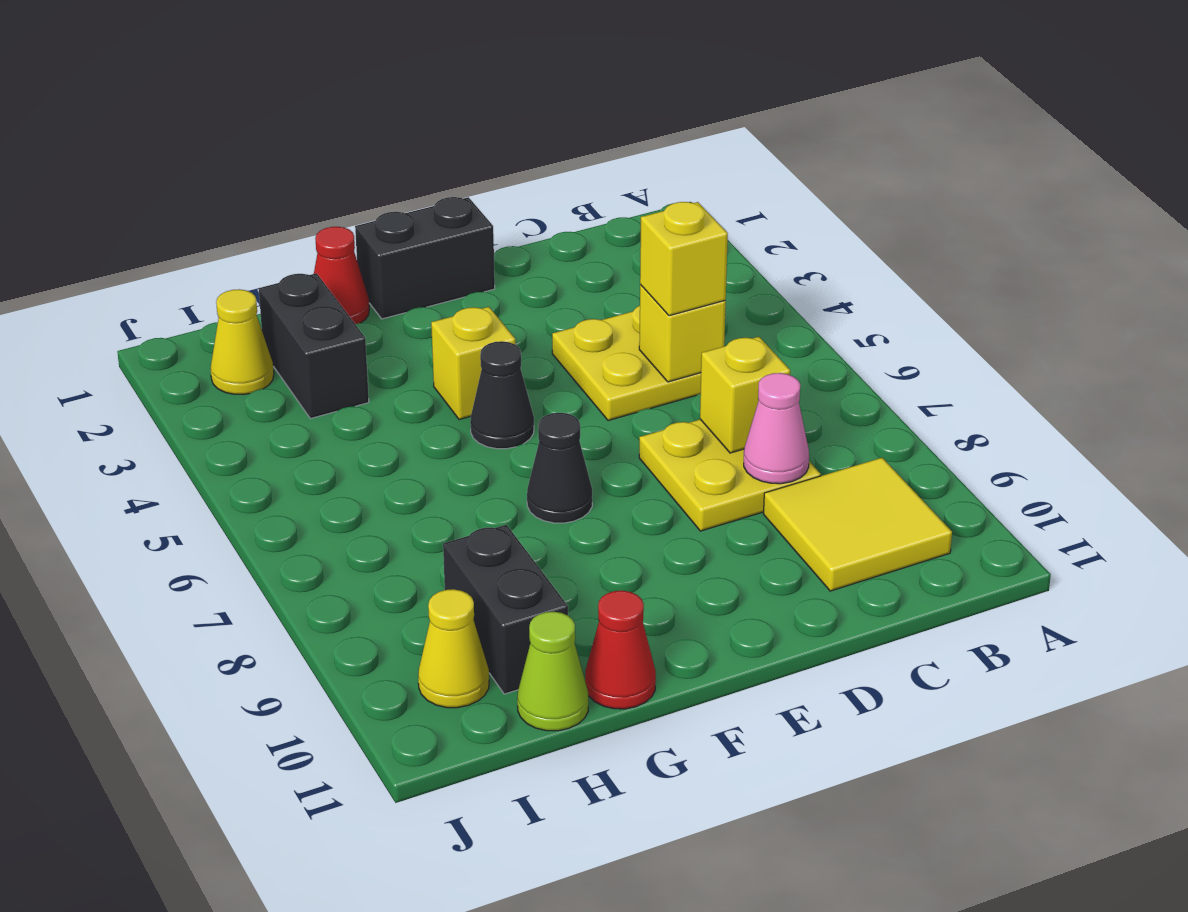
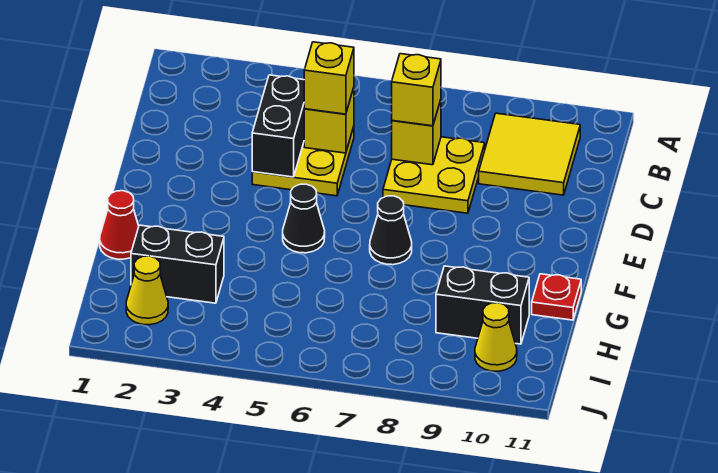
pink cone C8 level 2 -> none
black brick E1:F1 level 1 -> black brick C4:D4 level 2
yellow brick F4 level 1 -> yellow brick C7 level 3
red cone G11 level 1 -> red plate G11 level 1
lime cone H11 level 1 -> none

